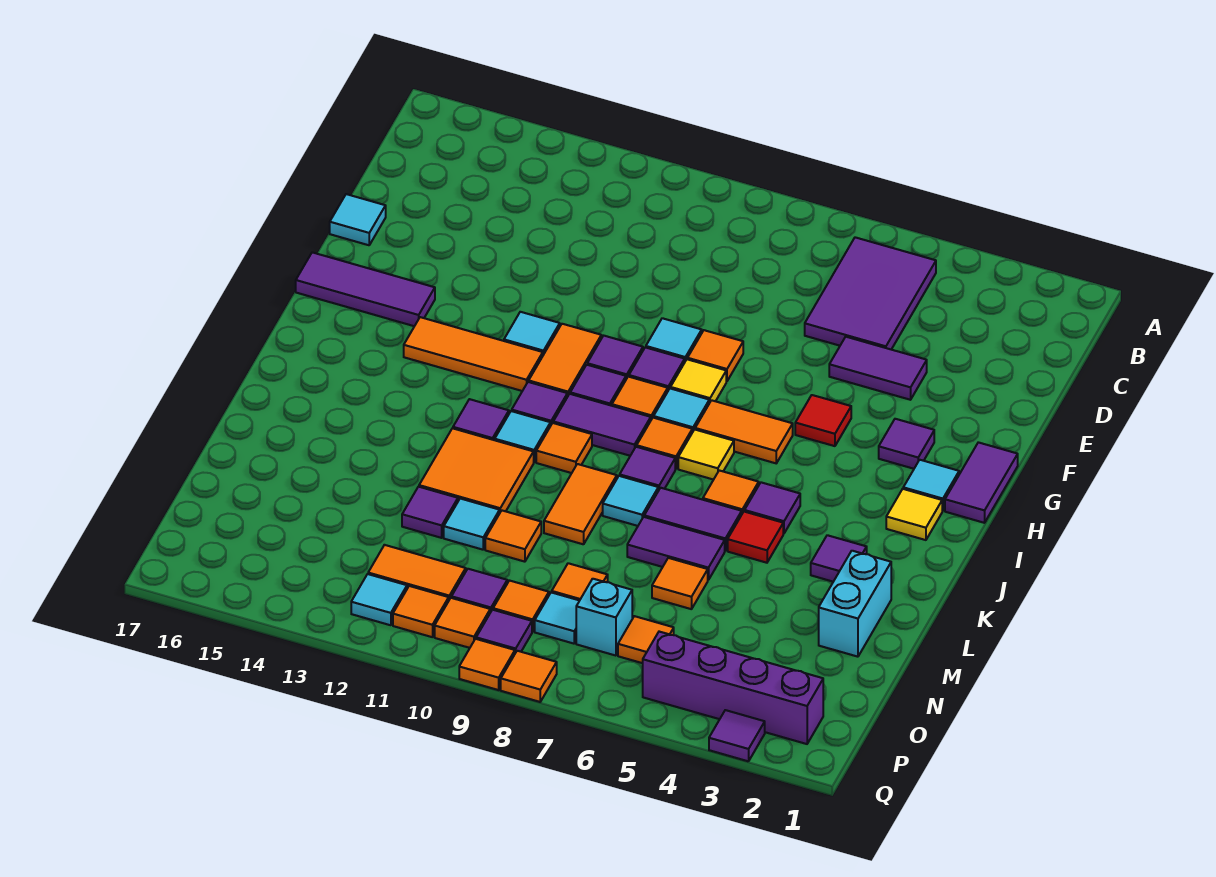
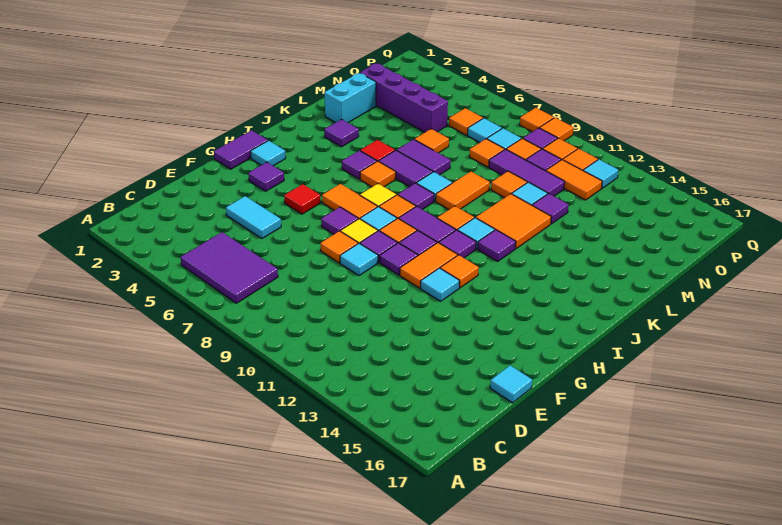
purple tile B5:D6 level 1 -> purple tile B5:C7 level 1
purple tile E4:E5 level 1 -> cyan tile E4:E5 level 1
purple tile G15:G17 level 1 -> purple tile N9:N11 level 1
orange tile H12:H14 level 1 -> orange tile H12 level 1
yellow tile I2 level 1 -> none
cyan brick O7 level 1 -> cyan tile O7 level 1
purple brick P2:P5 level 1 -> purple brick N2:N5 level 1
purple tile Q3 level 1 -> purple tile G7 level 1

